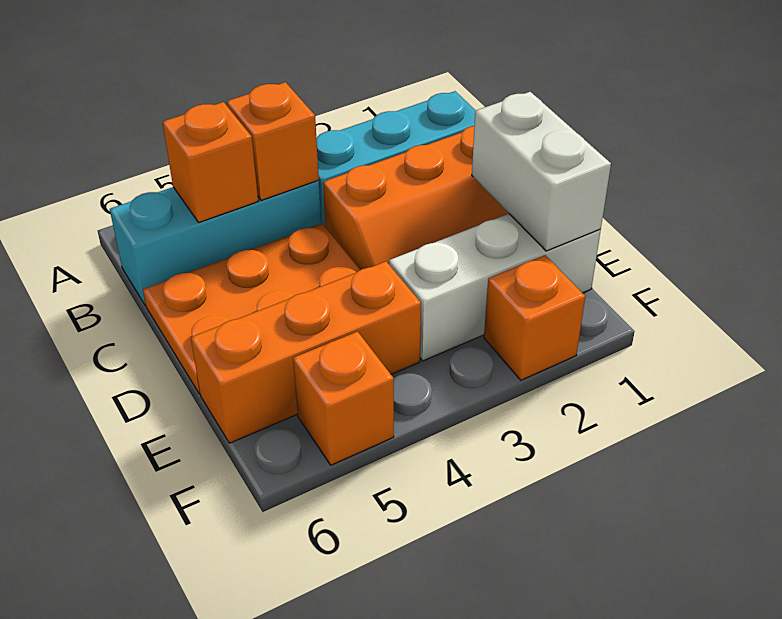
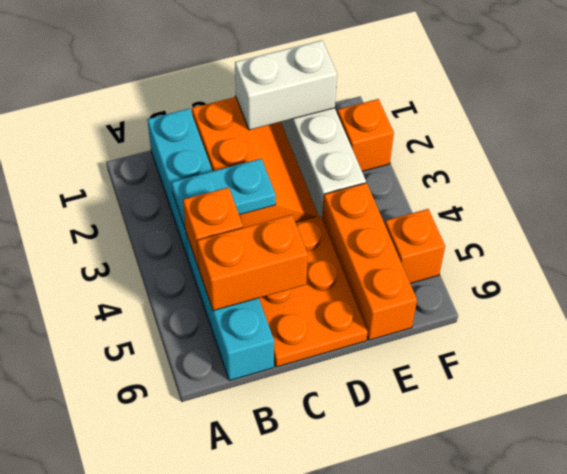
none -> cyan plate B3:C3 level 2
orange brick B5 level 2 -> orange brick B5:C5 level 2

